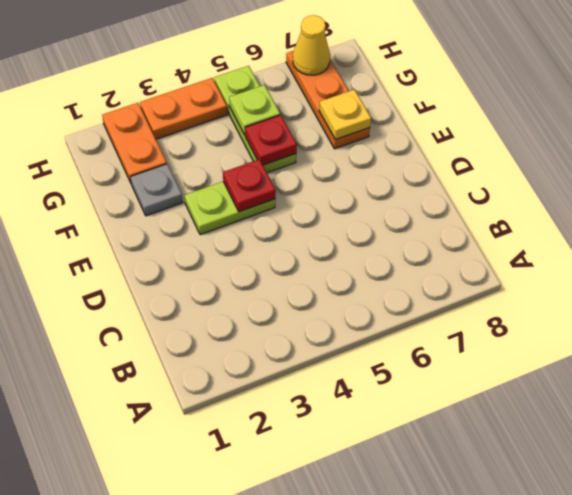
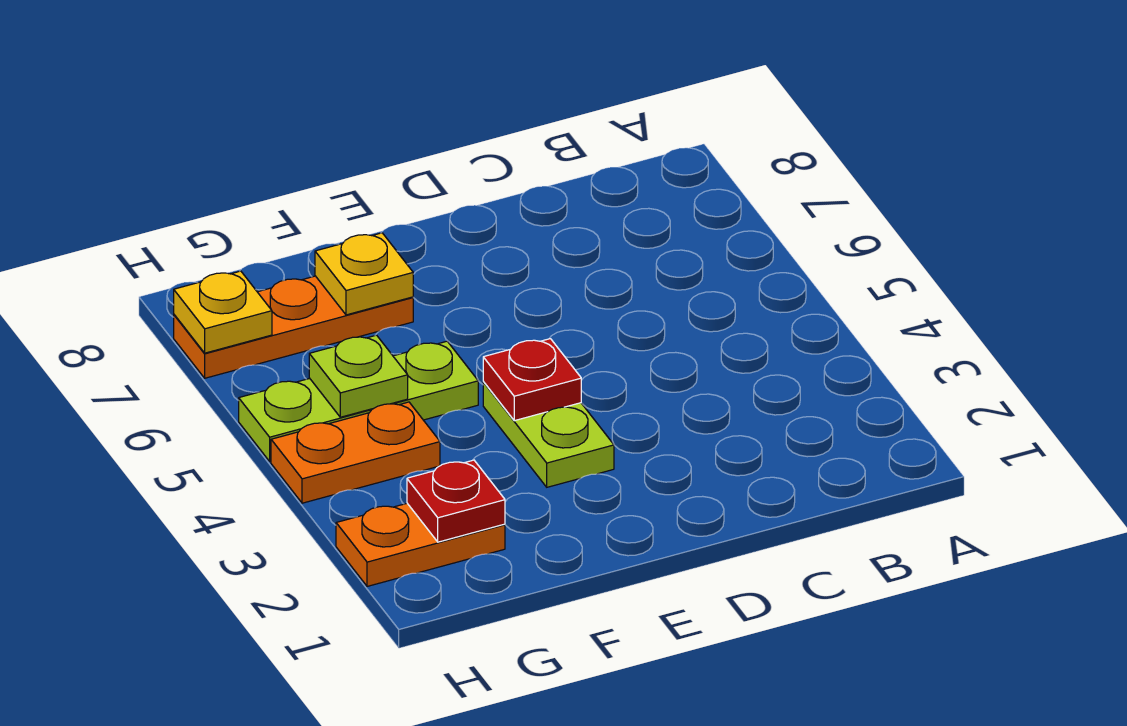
grey plate F2 level 1 -> none
red plate F5 level 2 -> red plate G2 level 2
orange plate H3:H4 level 1 -> orange plate G4:H4 level 1
yellow cone H7 level 2 -> yellow plate H7 level 2

